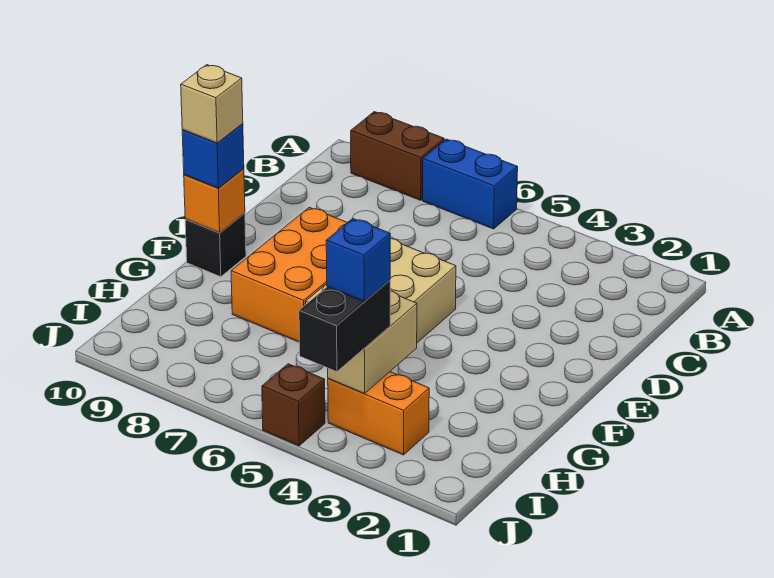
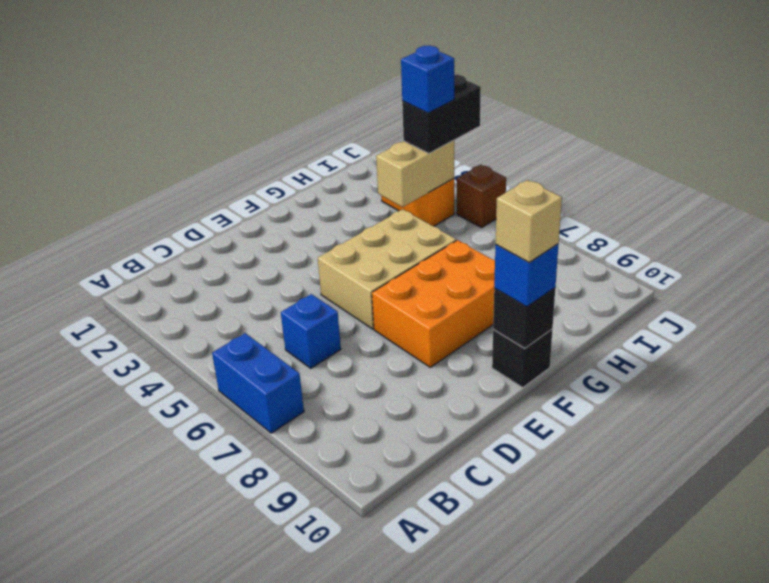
brown brick A8:A9 level 1 -> none
none -> blue brick C6 level 1
orange brick F10 level 2 -> black brick F10 level 2

